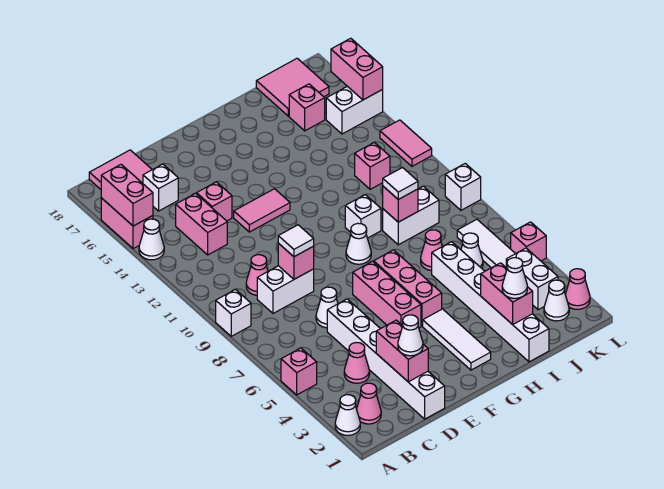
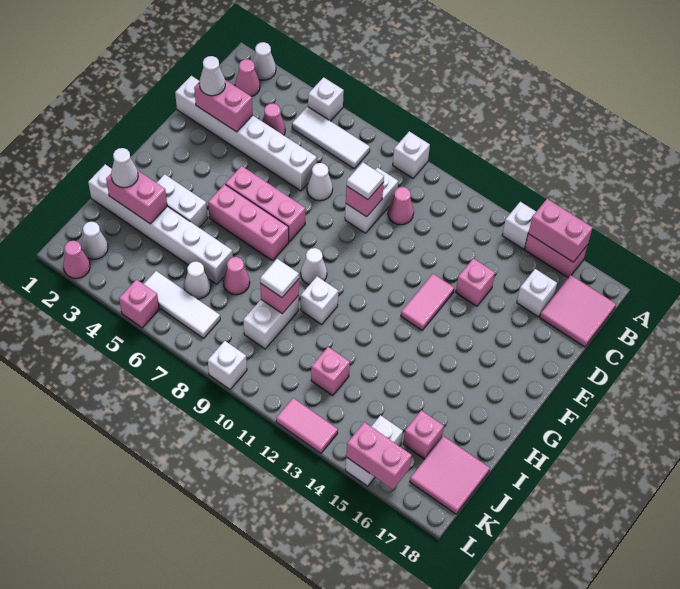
pink brick A5 level 1 -> white brick A5 level 1
white cone A14 level 1 -> white brick A14 level 1
pink brick C13:C14 level 1 -> none
white tile G2:G4 level 1 -> white tile B5:B7 level 1
white brick K3:K4 level 1 -> white brick H3:H4 level 1

